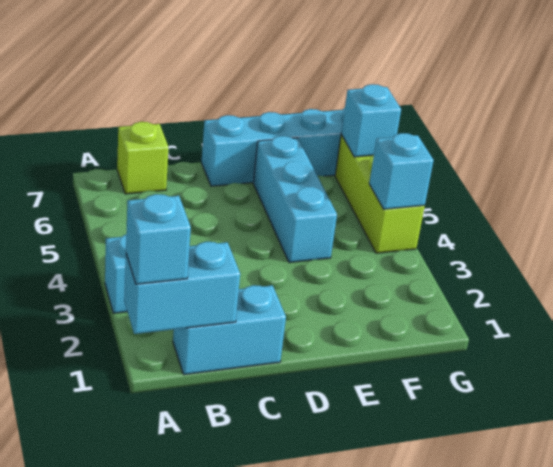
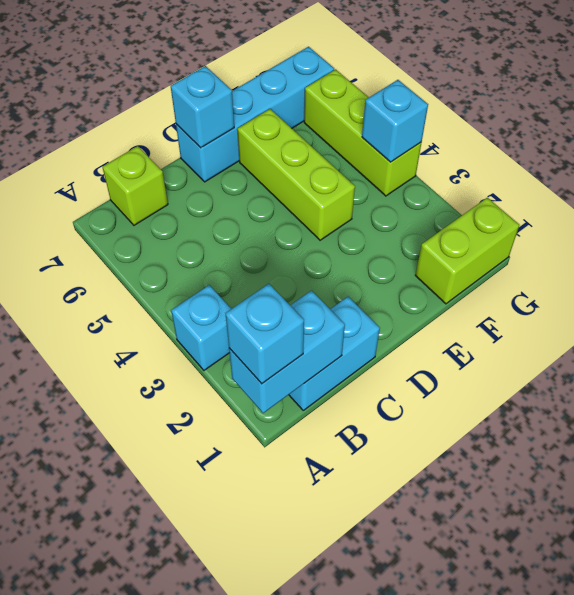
cyan brick E4:E6 level 1 -> lime brick E4:E6 level 1
none -> lime brick F1:G1 level 1
cyan brick G6 level 2 -> cyan brick D7 level 2

